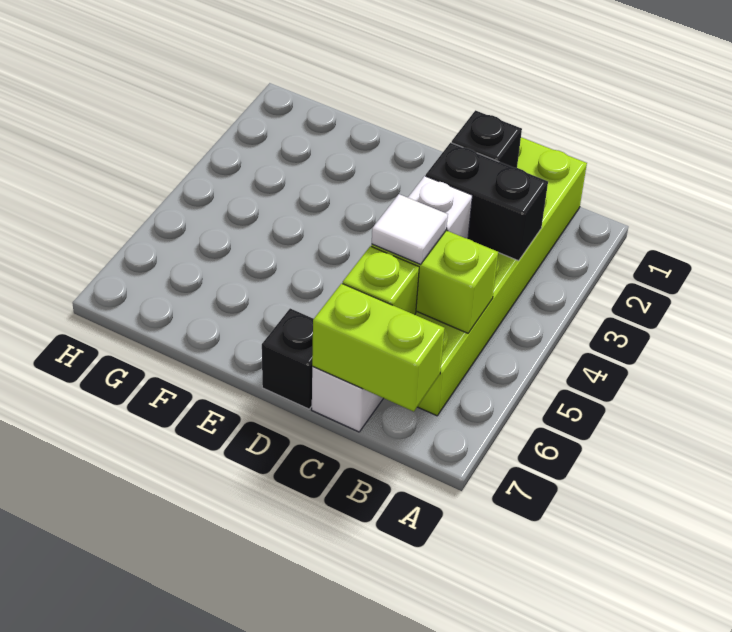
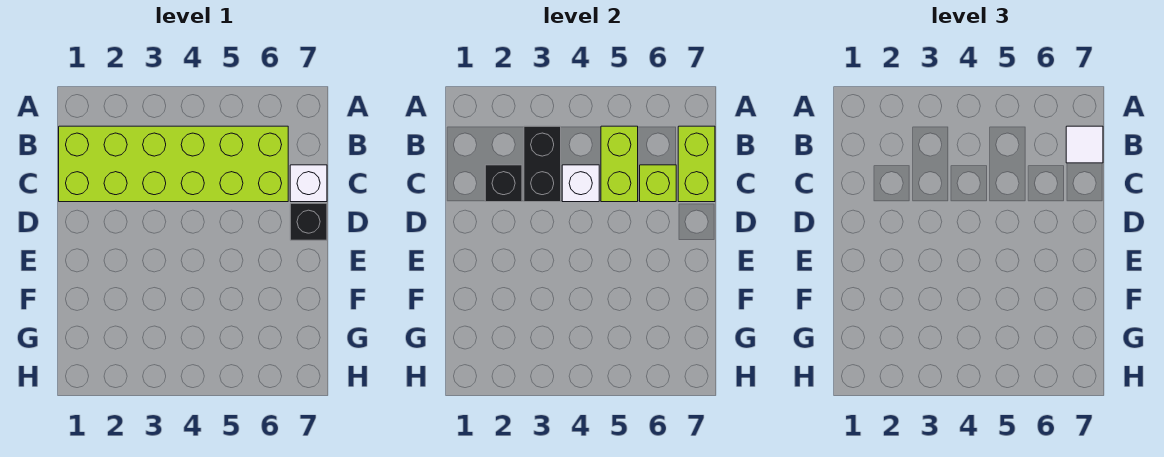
white tile C5 level 3 -> white tile B7 level 3

